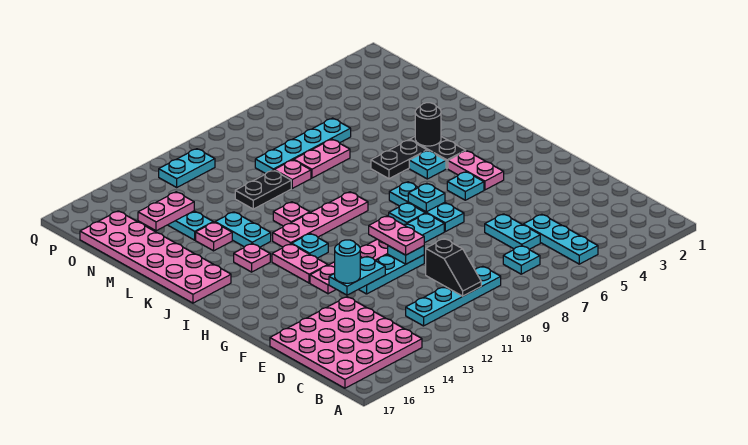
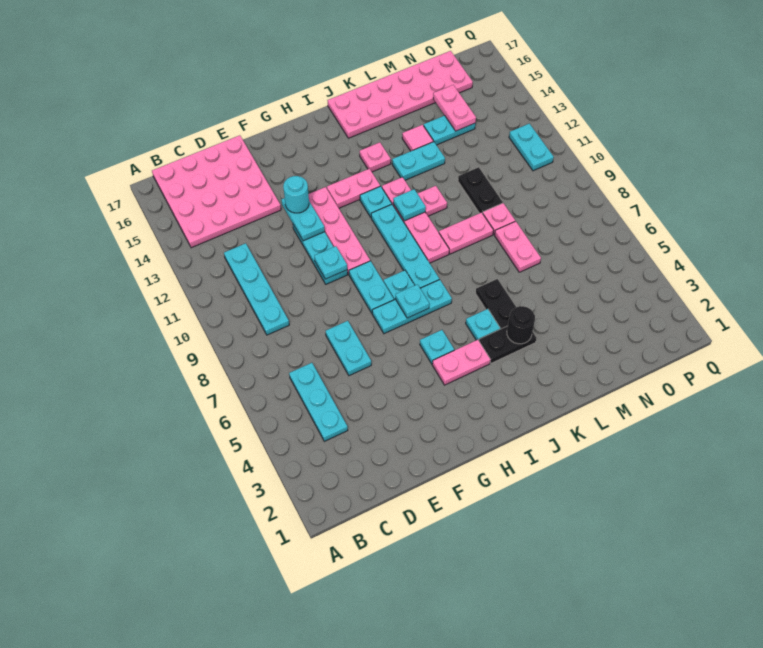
cyan plate B5:D5 level 1 -> cyan plate C4:C6 level 1
cyan plate C7 level 1 -> cyan plate J11 level 2
black slope C10:D10 level 2 top D -> none
cyan plate D6:E6 level 1 -> cyan plate E6:E7 level 1
pink plate F10:G10 level 3 -> pink plate K9:L9 level 1
pink plate L14 level 1 -> pink tile L14 level 1
cyan plate N6:N9 level 1 -> cyan plate I8:I11 level 1

